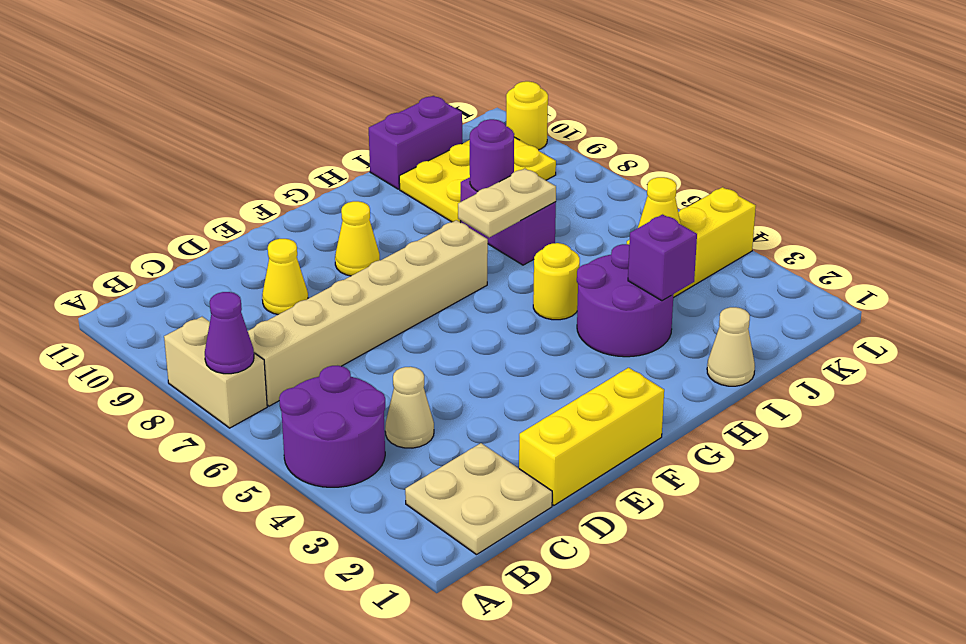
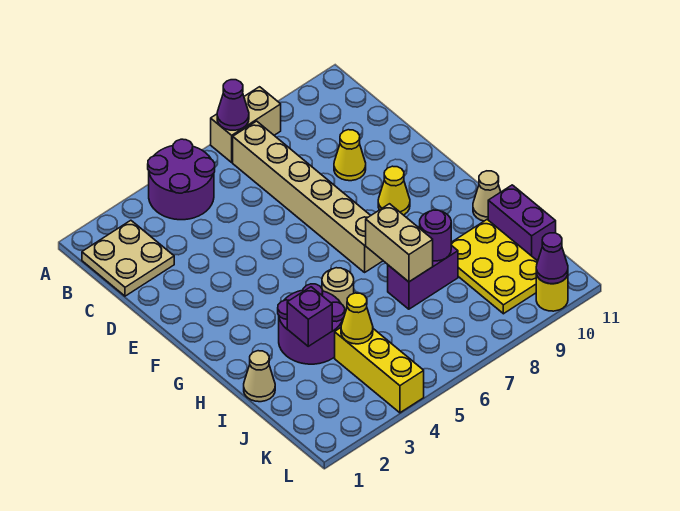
tan cone C4 level 1 -> tan cone H11 level 1
yellow brick D1:F1 level 1 -> none
yellow round brick H5 level 1 -> tan round brick H5 level 1
tan plate H7:I7 level 2 -> tan brick H7:I7 level 2
none -> purple cone L10 level 2

